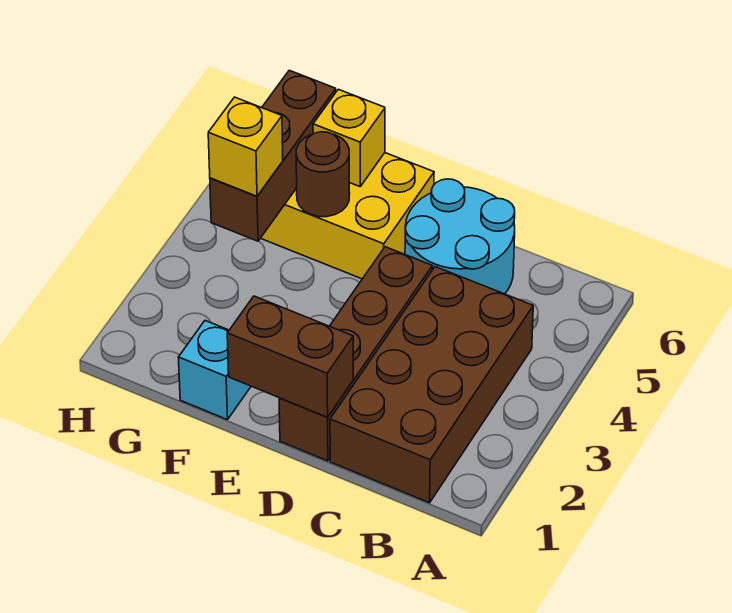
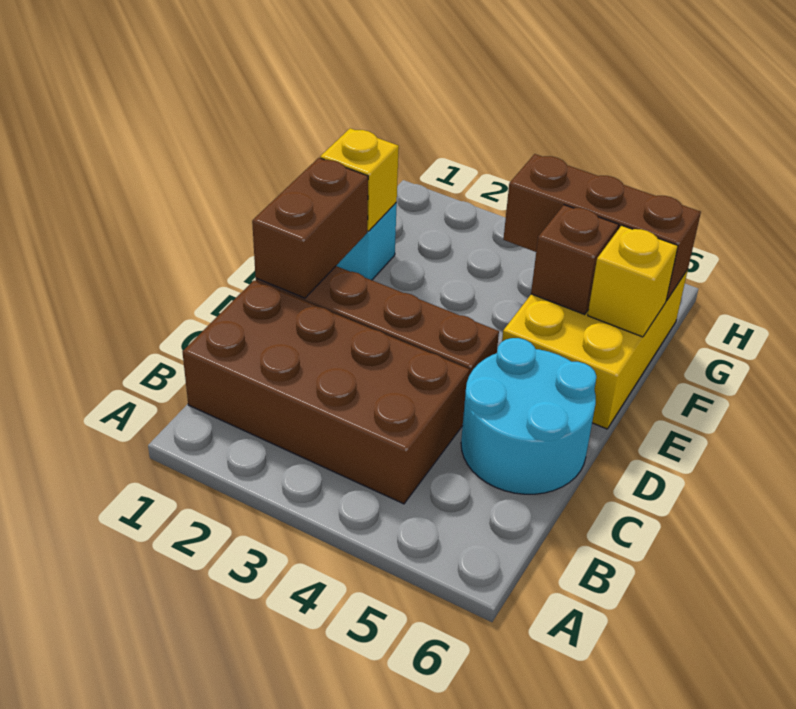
brown round brick F5 level 2 -> brown brick F5 level 2
yellow brick G4 level 3 -> yellow brick F1 level 2

